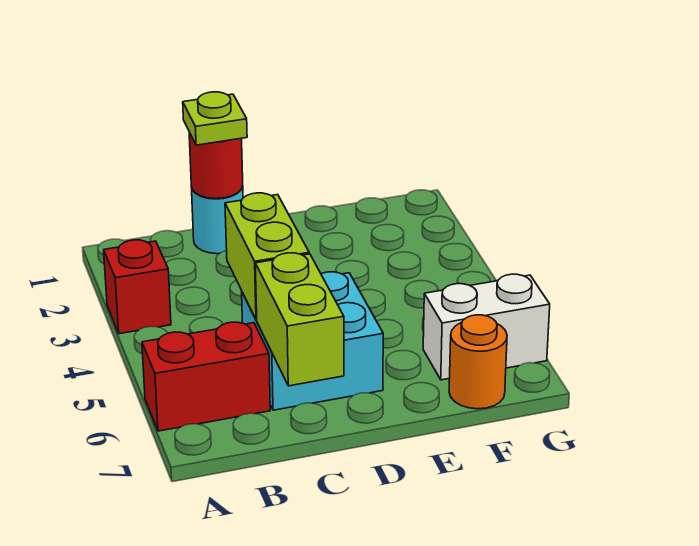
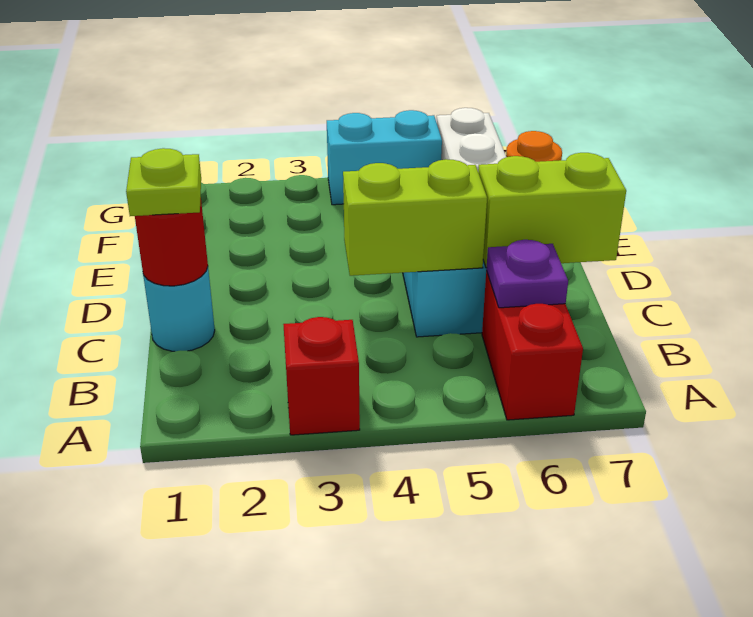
none -> purple plate B6 level 2
none -> cyan brick G4:G5 level 1

